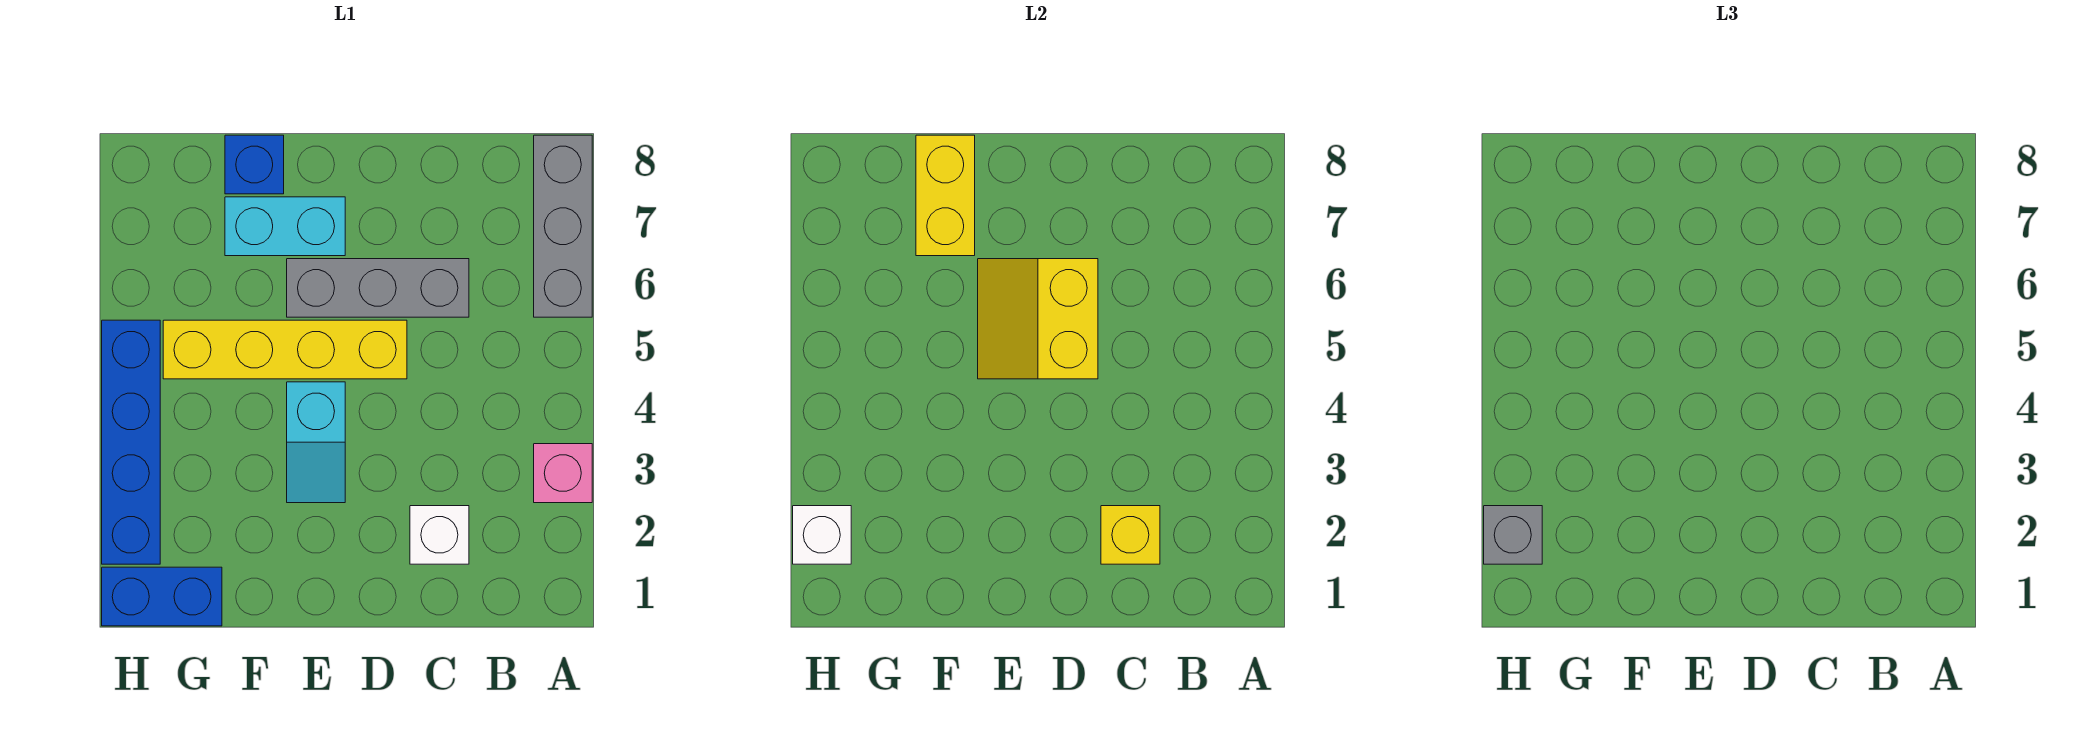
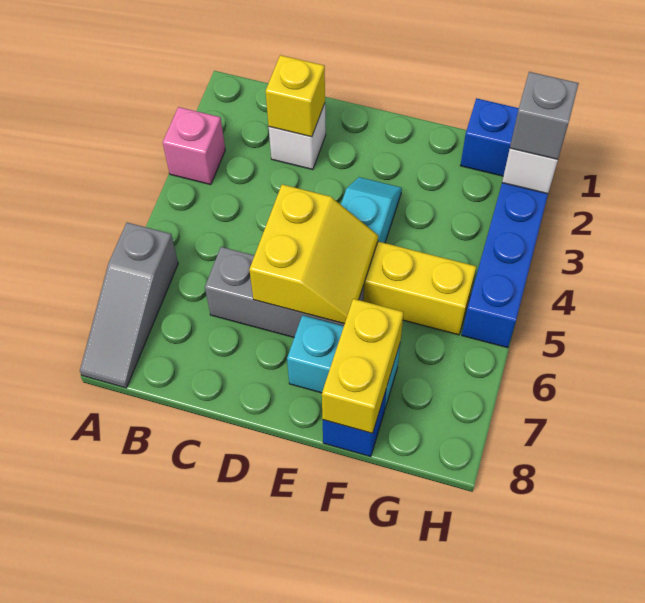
grey brick A6:A8 level 1 -> grey slope A6:A8 level 1 top 6

